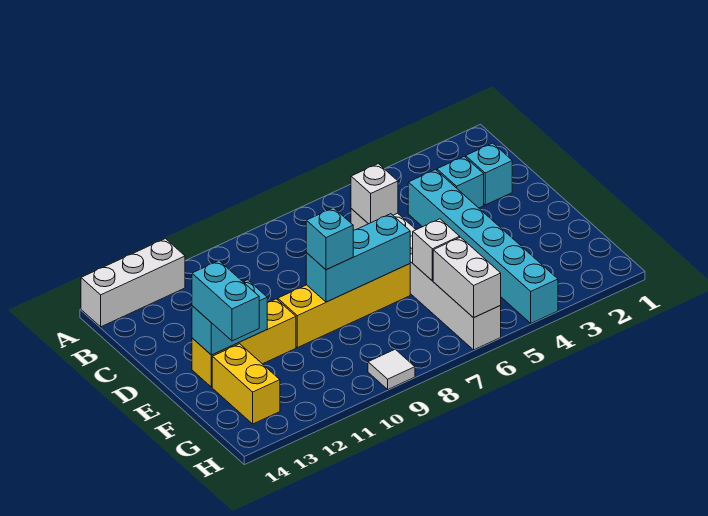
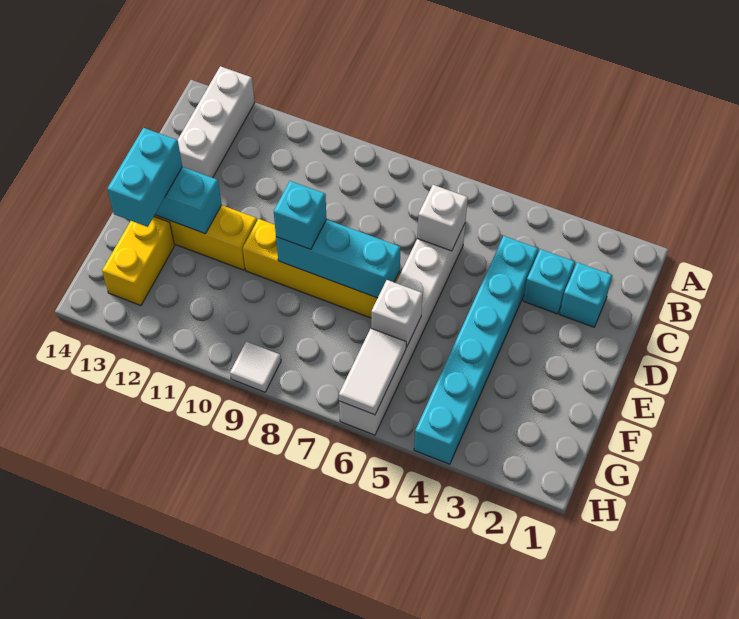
white brick A12:A14 level 1 -> white brick A13:C13 level 1
white brick G6:H6 level 2 -> white tile G6:H6 level 2

